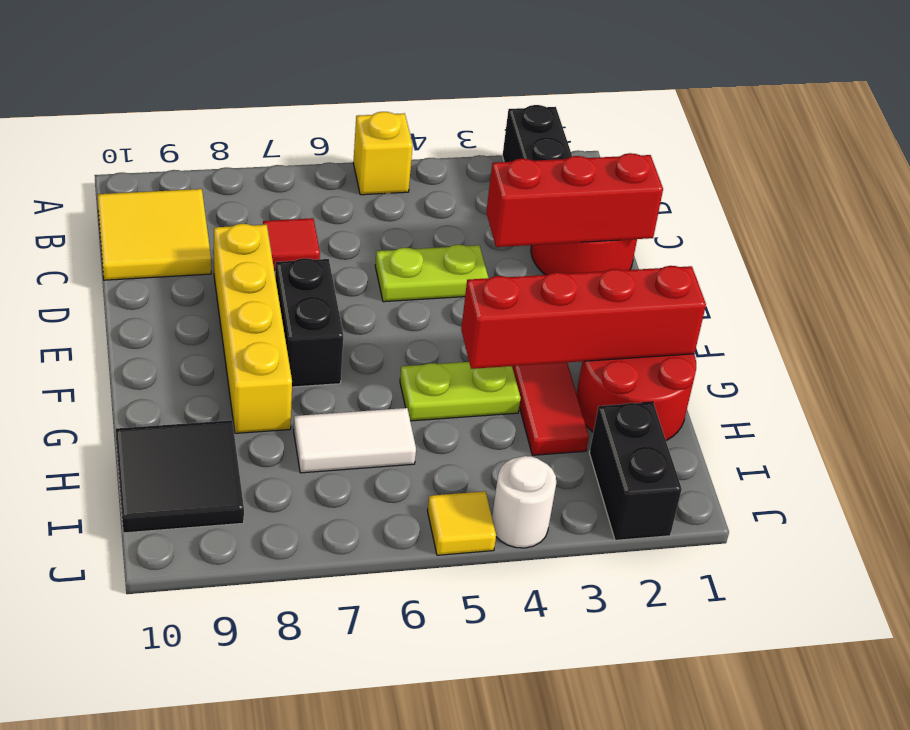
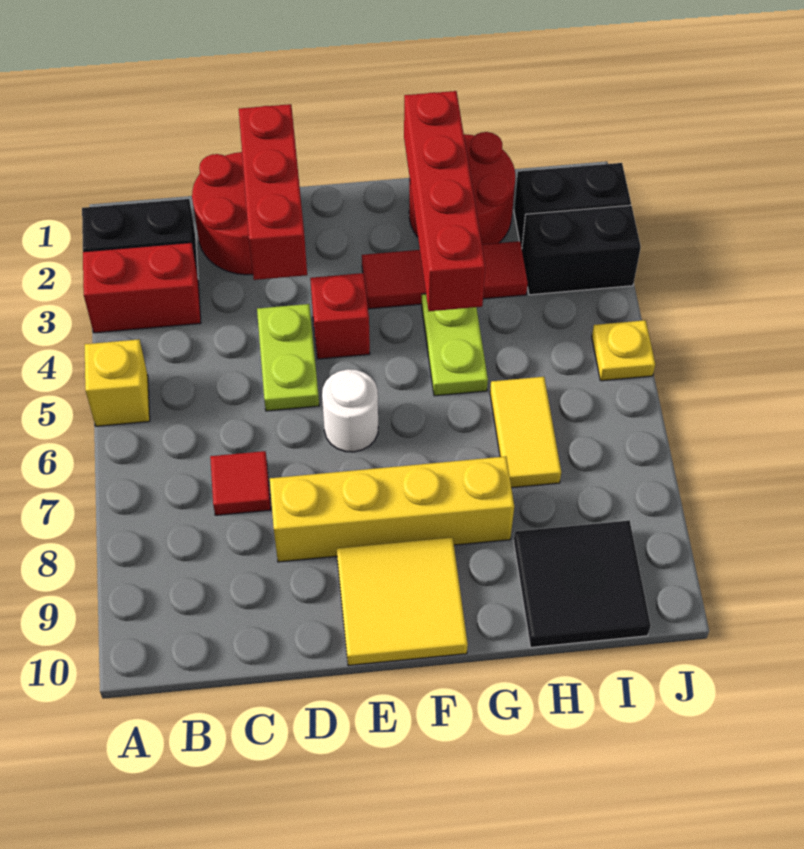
none -> red brick A3:B3 level 1
yellow tile B9:C10 level 1 -> yellow tile E9:F10 level 1
none -> red brick E4 level 1
black brick E7:F7 level 1 -> black brick I3:J3 level 1
white tile H6:H7 level 1 -> yellow tile H6:H7 level 1
white round brick J4 level 1 -> white round brick E6 level 1
yellow tile J5 level 1 -> yellow plate J5 level 1

